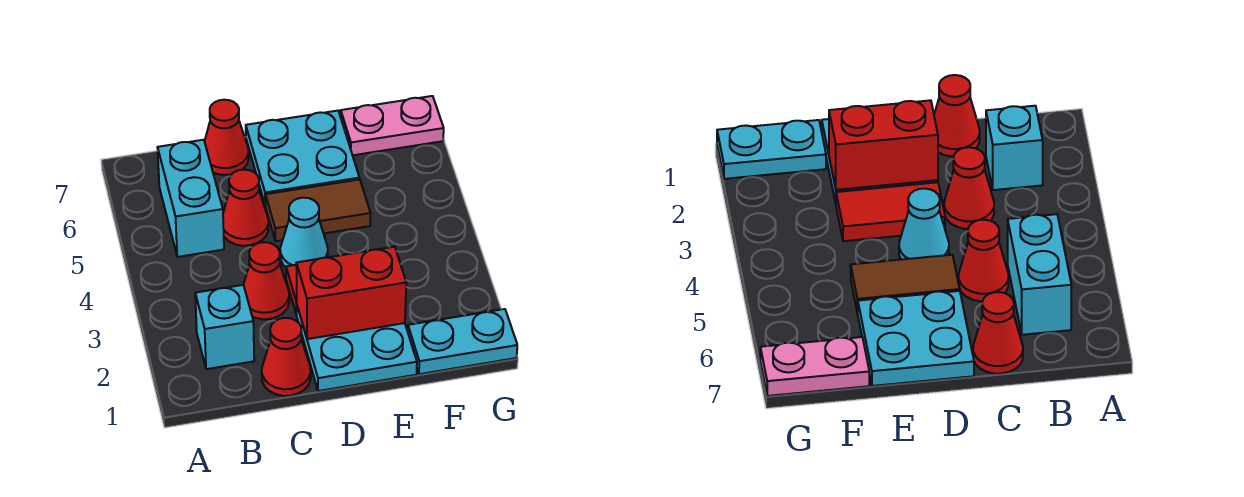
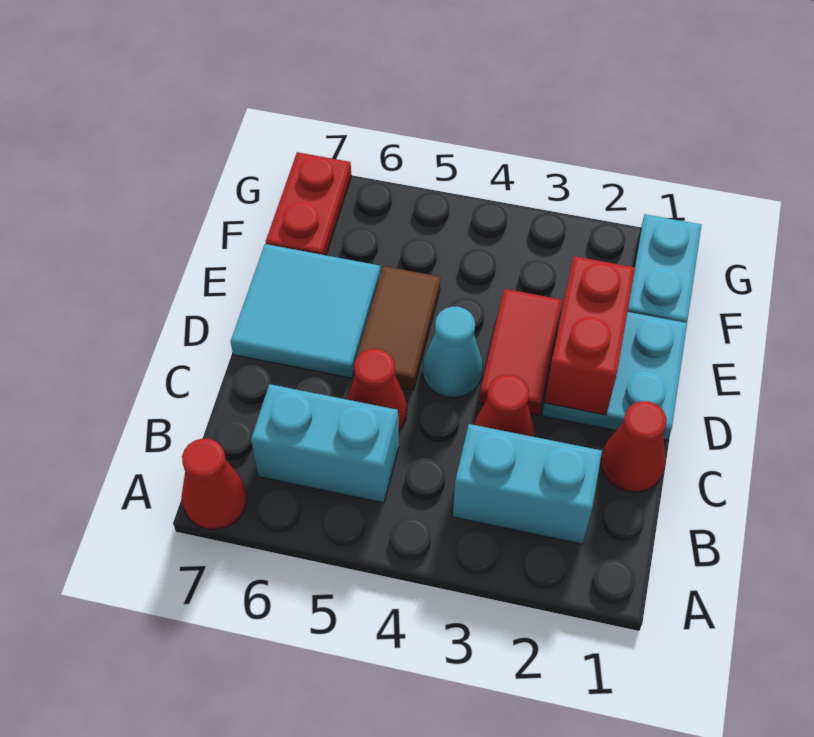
cyan brick B2 level 1 -> cyan brick B2:B3 level 1
red cone C7 level 1 -> red cone A7 level 1
cyan plate D6:E7 level 1 -> cyan tile D6:E7 level 1
pink plate F7:G7 level 1 -> red plate F7:G7 level 1

